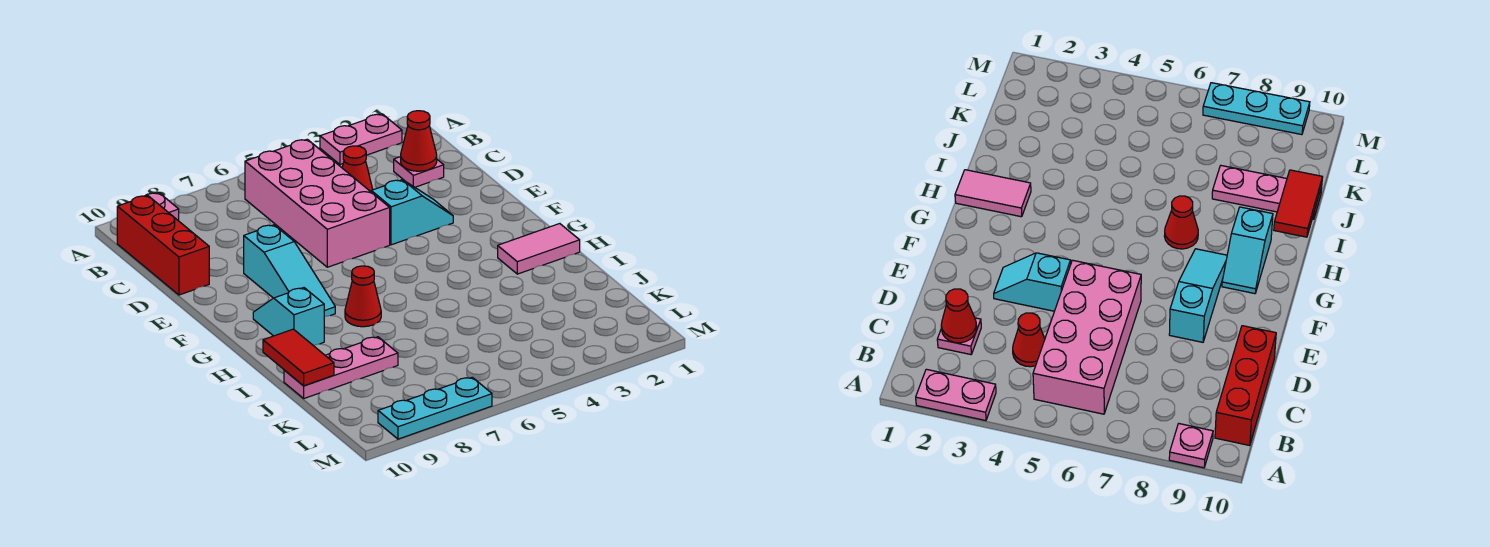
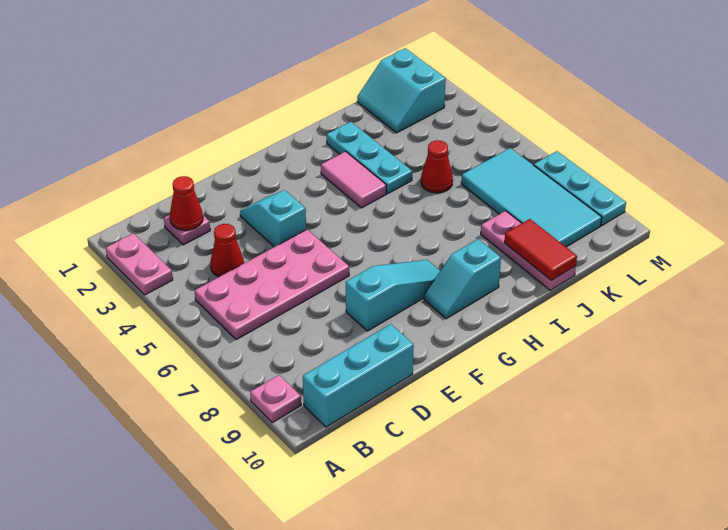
pink brick B5:E6 level 1 -> pink plate B5:E6 level 1
red brick B10:D10 level 1 -> cyan brick B10:D10 level 1
pink tile H1:H2 level 1 -> pink tile H3:H4 level 1
red cone H7 level 1 -> red cone J5 level 1
none -> cyan plate I2:I4 level 1
red tile I10:J10 level 2 -> red tile J9:J10 level 2
none -> cyan slope K1:L2 level 1 top L
none -> cyan tile K6:L9 level 1

